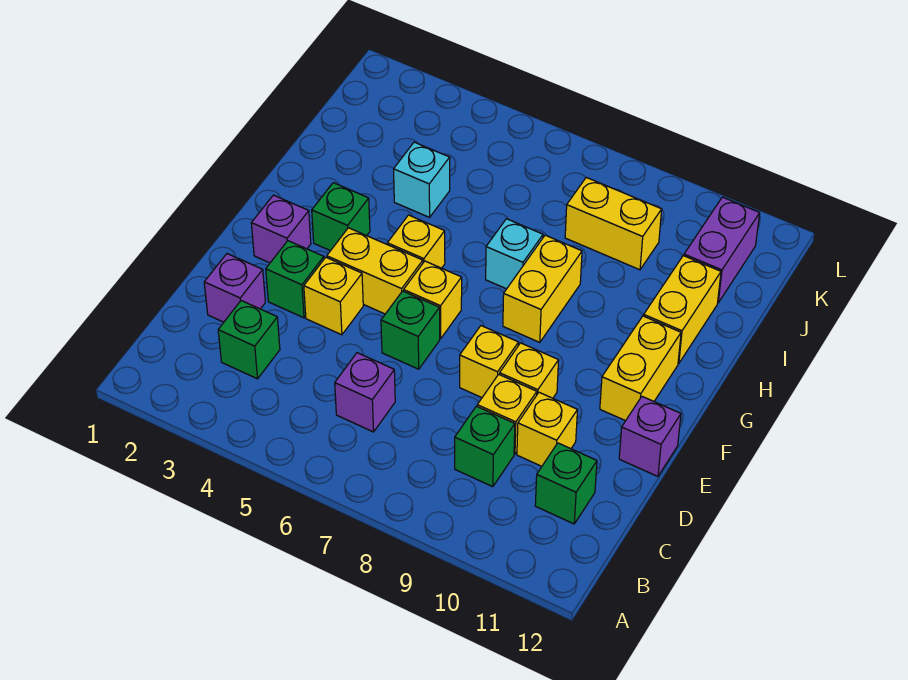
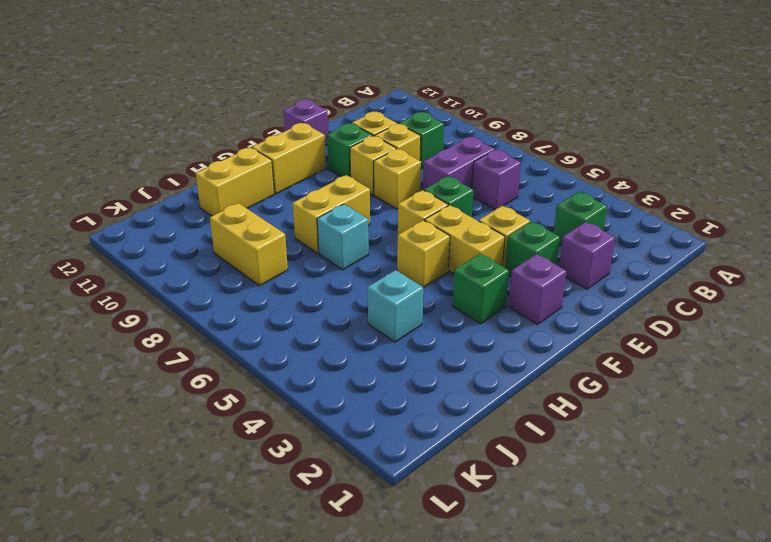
green brick C11 level 1 -> green brick E10 level 1
purple brick J11:K11 level 1 -> purple brick C7:D7 level 1

